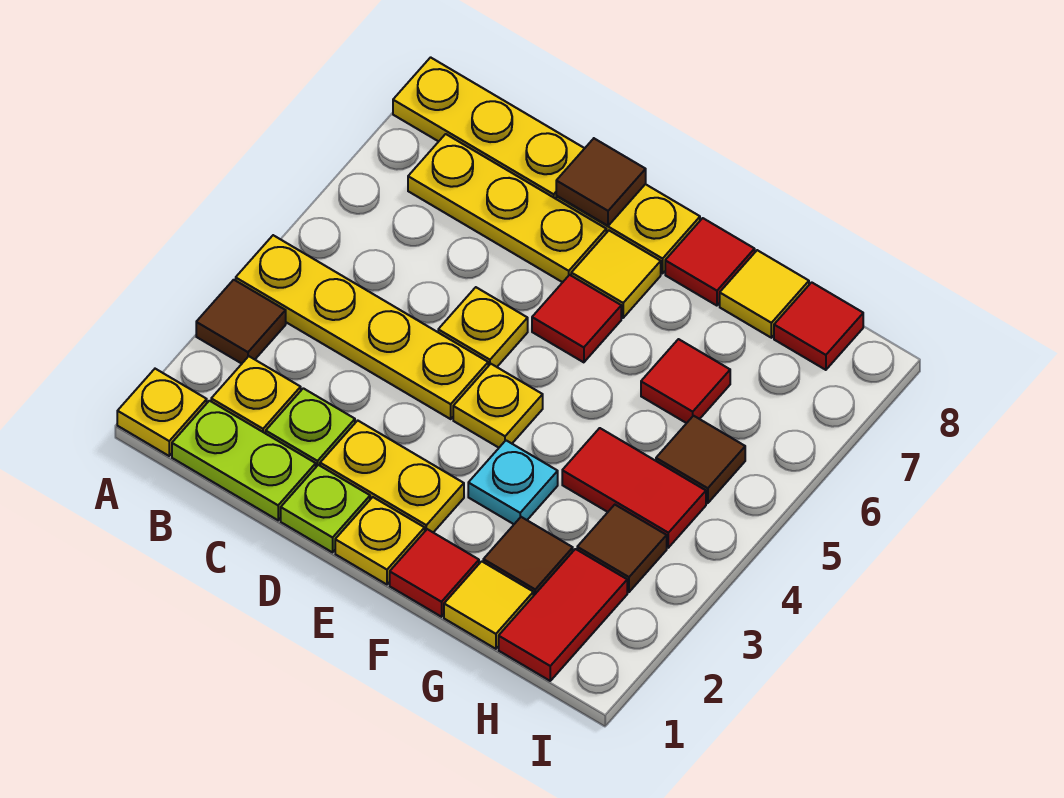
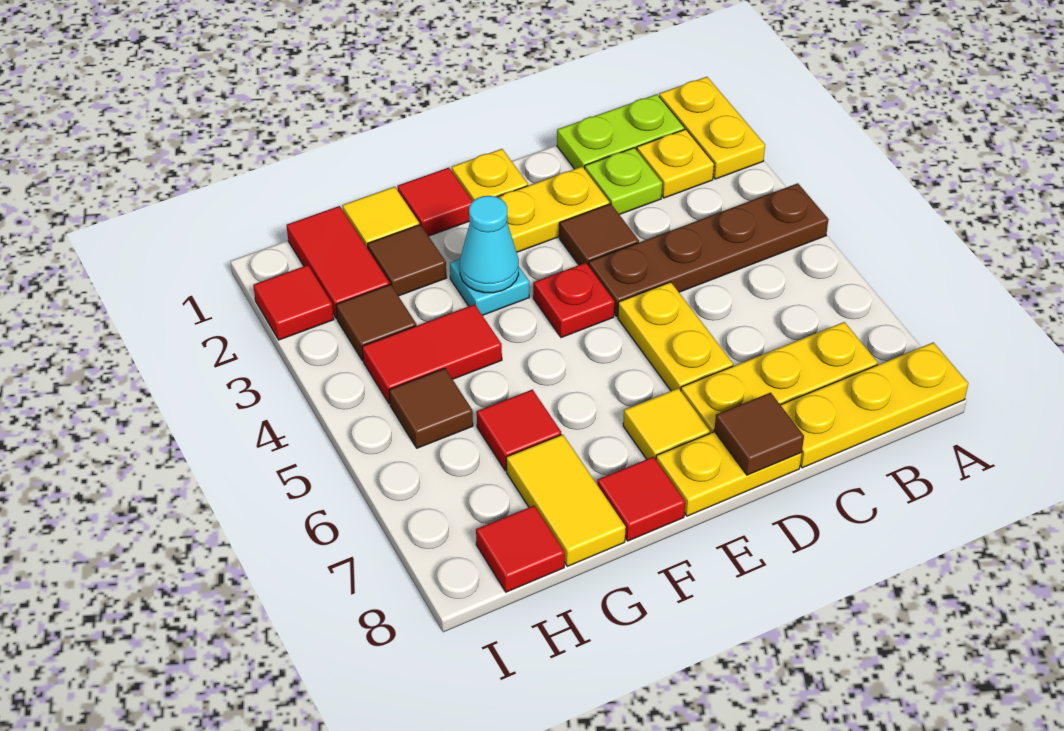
yellow plate A1 level 1 -> yellow plate A1:A2 level 1
brown tile A3 level 1 -> brown tile D3 level 1
yellow plate A4:D4 level 1 -> brown plate A4:D4 level 1
lime plate D1 level 1 -> none
yellow plate D5 level 1 -> yellow plate D5:D6 level 1
yellow plate E4 level 1 -> red plate E4 level 1
red tile E6 level 1 -> red tile I2 level 1
none -> cyan cone F3 level 2
yellow tile G8 level 1 -> yellow tile G7:G8 level 1

